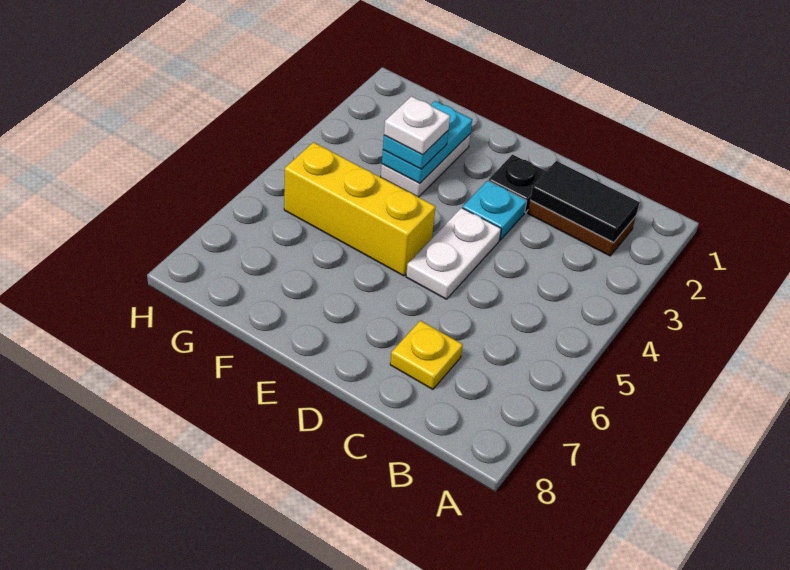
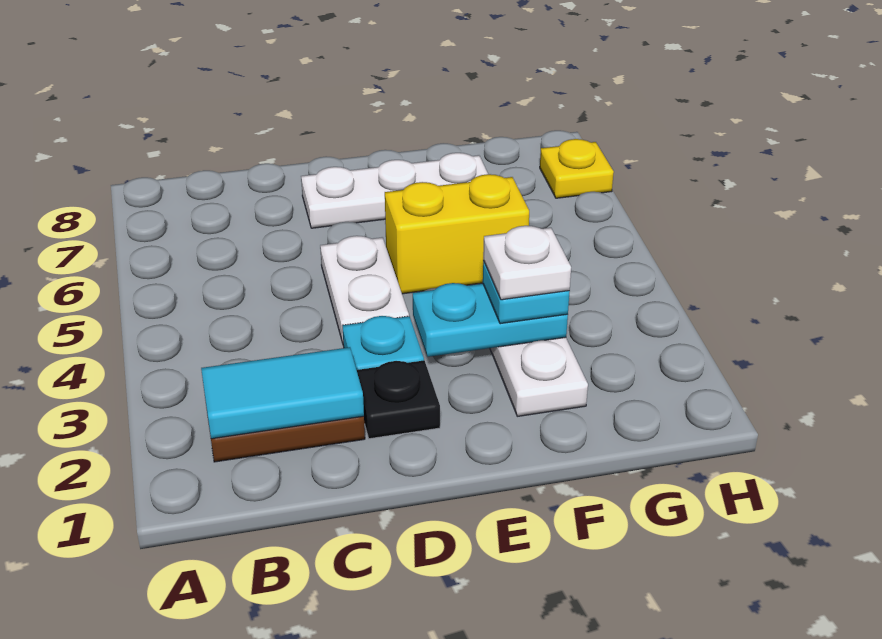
black tile B2:C2 level 2 -> cyan tile B2:C2 level 2
yellow plate C7 level 1 -> yellow plate H7 level 1
none -> white plate D7:F7 level 1
yellow brick E5:G5 level 1 -> yellow brick E5:F5 level 1
cyan plate F2:F3 level 2 -> cyan plate E3:F3 level 2

